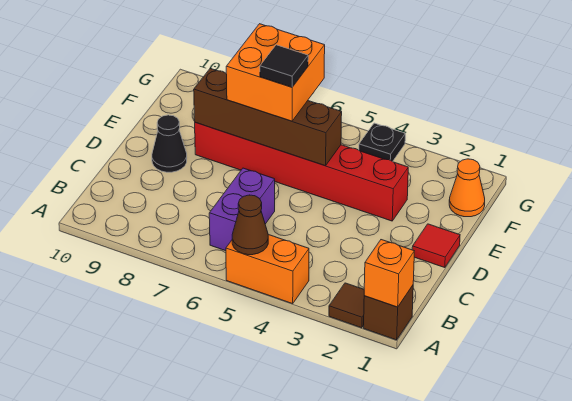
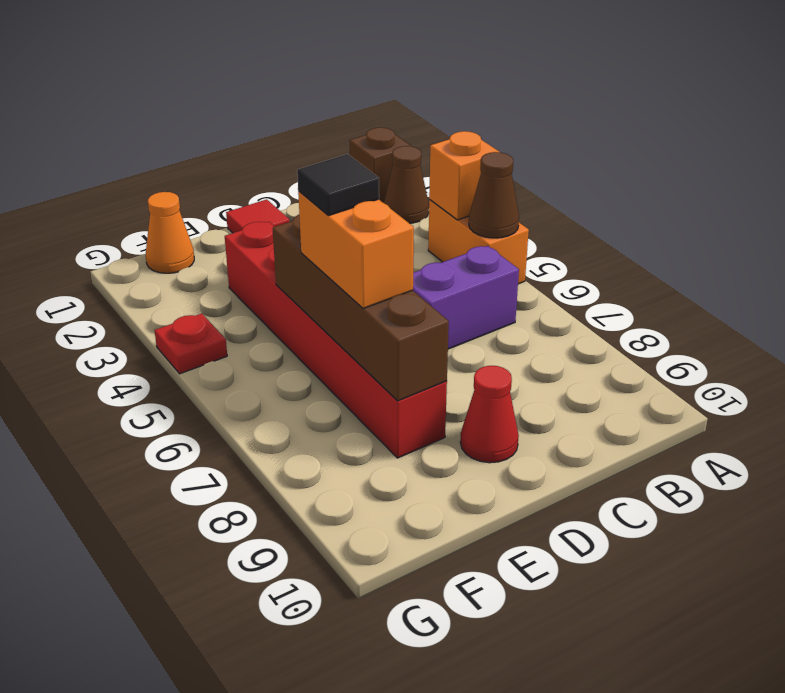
orange brick A1 level 2 -> orange brick A4 level 2
brown tile A2 level 1 -> brown cone A2 level 1
black cone D9 level 1 -> red cone D9 level 1
orange brick E6:F7 level 3 -> orange brick E6:E7 level 3
black plate G4 level 1 -> red plate G4 level 1

